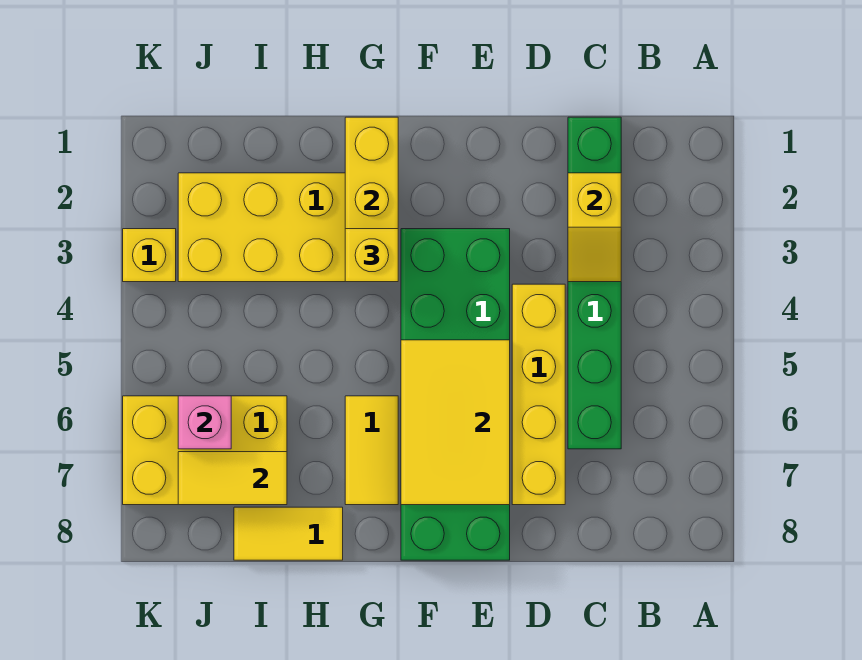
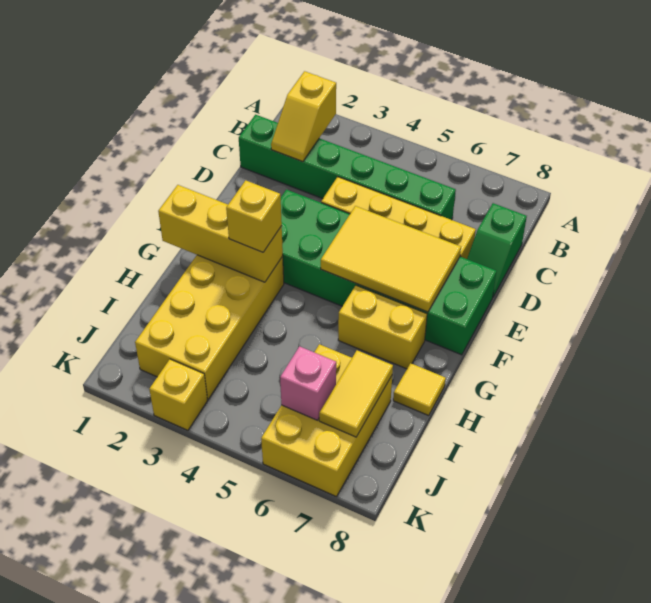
yellow slope C2:C3 level 2 top 2 -> yellow slope B2:C2 level 2 top B
none -> green slope C8:D8 level 1 top C
yellow tile G6:G7 level 1 -> yellow brick G6:G7 level 1
yellow tile H8:I8 level 1 -> yellow tile H8 level 1

